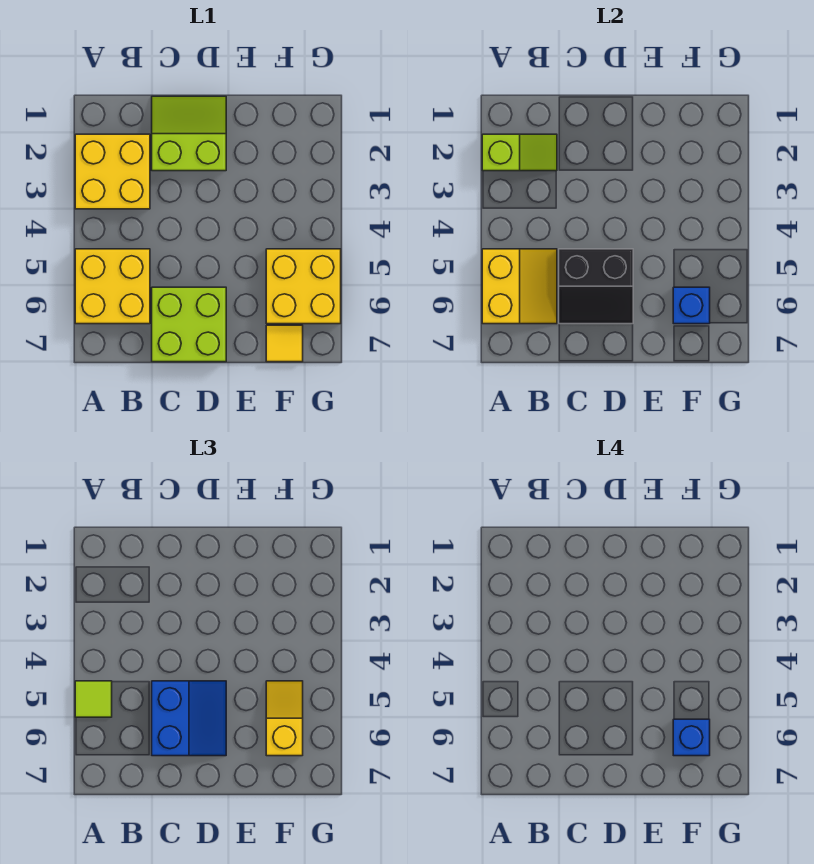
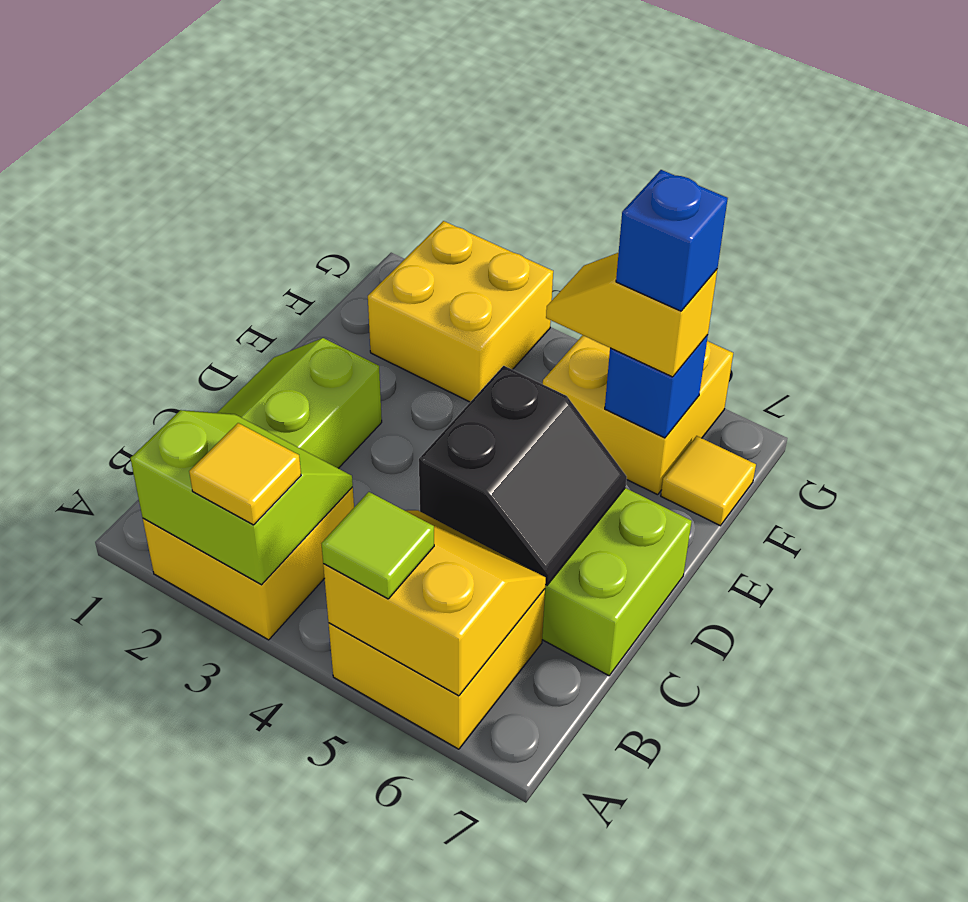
lime slope A2:B2 level 2 top A -> lime slope A2:B3 level 2 top A
none -> yellow tile A3 level 3
blue slope C5:D6 level 3 top C -> none
none -> yellow brick F2:G3 level 1

